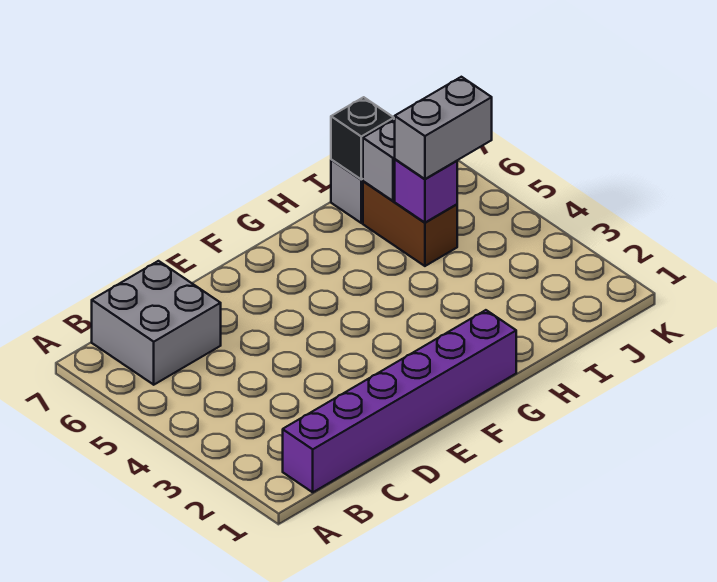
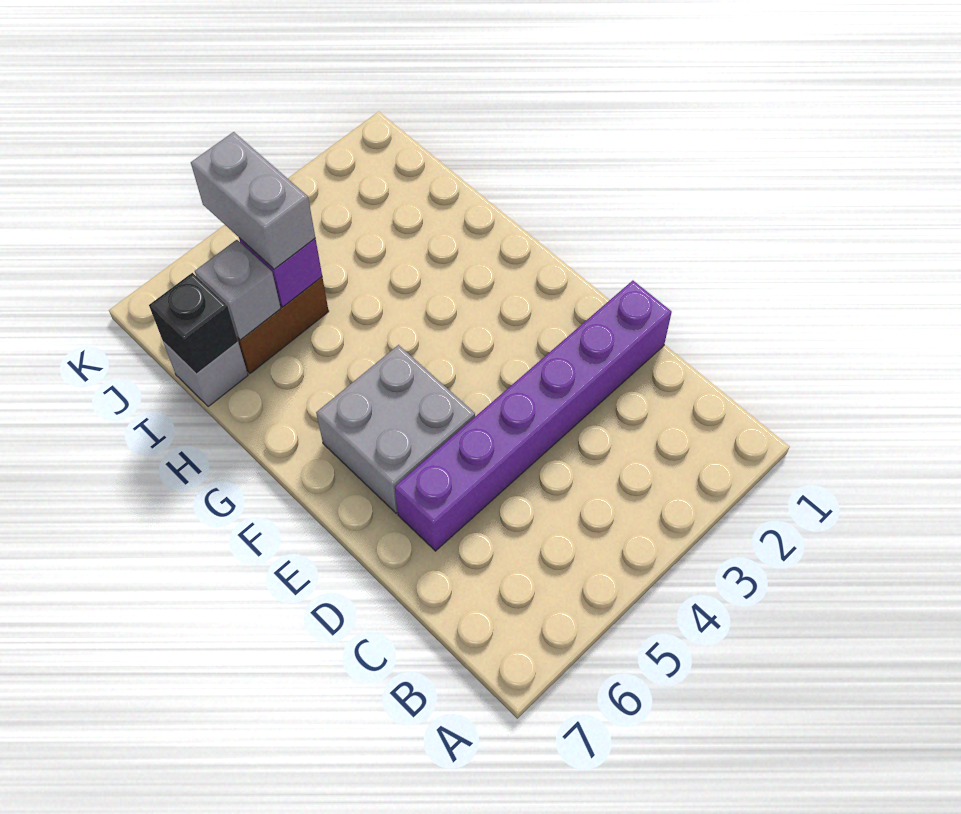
purple brick B1:G1 level 1 -> purple brick D1:D6 level 1
grey brick B6:C7 level 1 -> grey brick E5:F6 level 1

